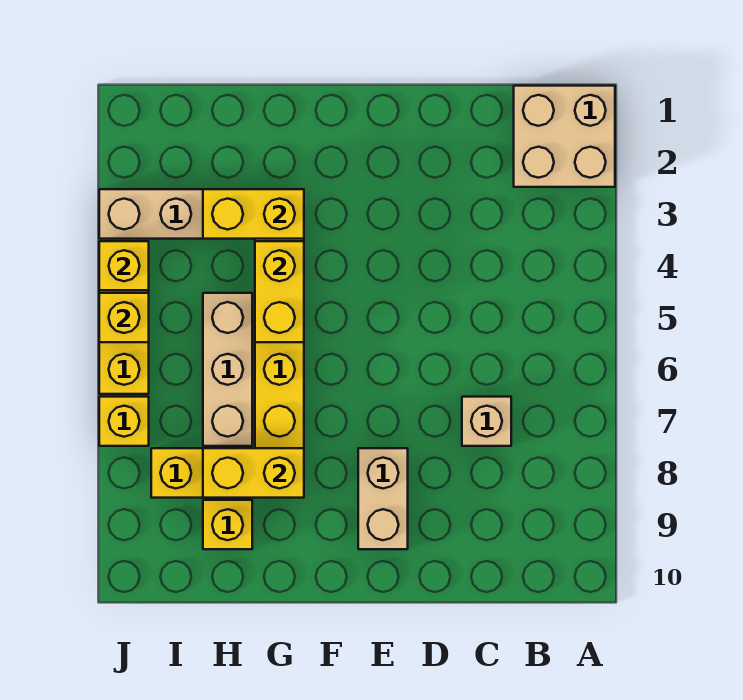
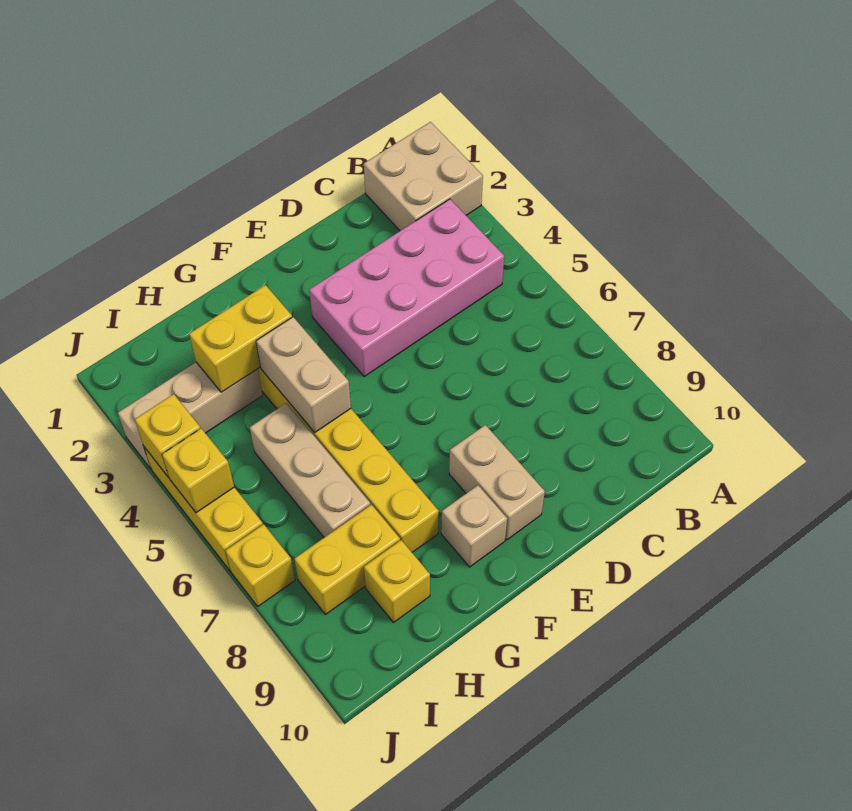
none -> pink brick B3:E4 level 1
tan brick C7 level 1 -> tan brick F9 level 1
yellow brick G4:G5 level 2 -> tan brick G4:G5 level 2
yellow brick G8:H8 level 2 -> none

